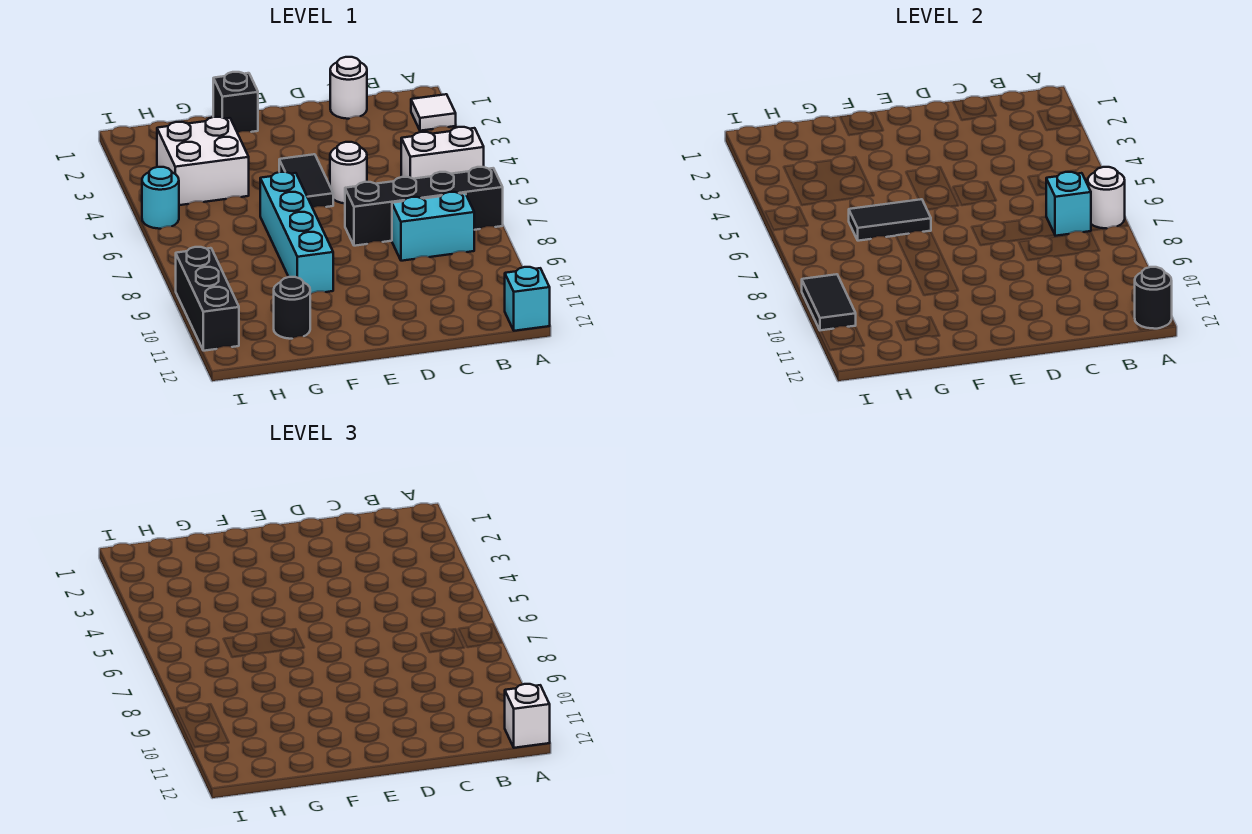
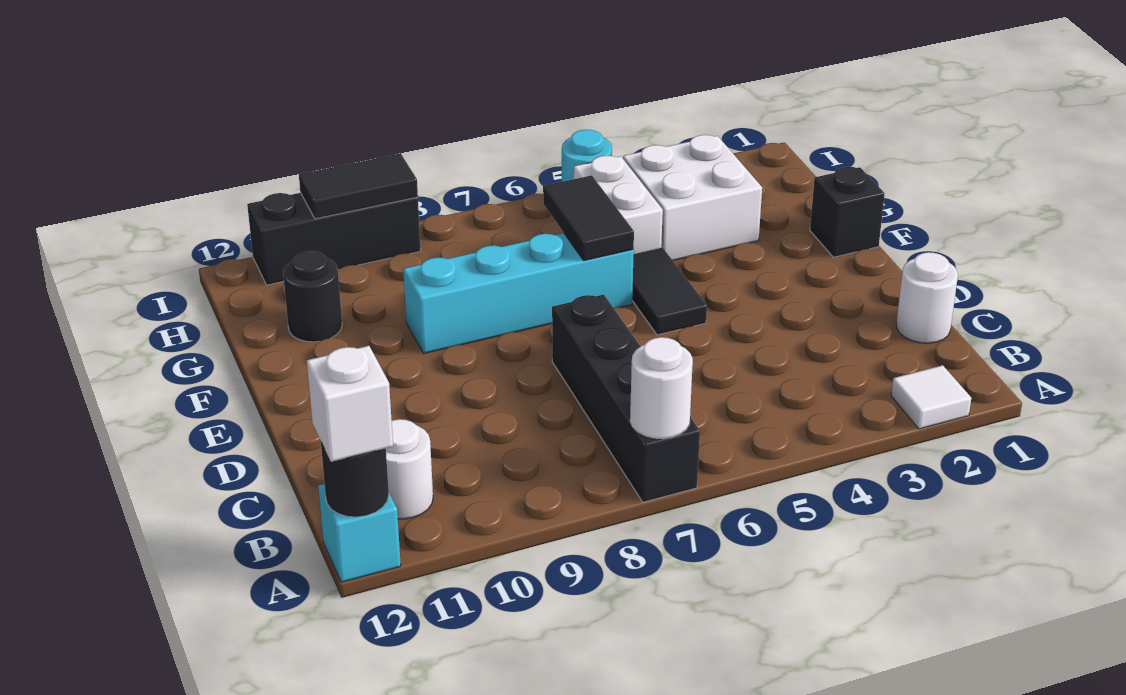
white brick A5:B5 level 1 -> white brick G5:H5 level 1
cyan brick B7 level 2 -> none
cyan brick B8:C8 level 1 -> none
white round brick D5 level 1 -> white round brick B11 level 1
black tile E4:E5 level 1 -> black tile E5:F5 level 1

